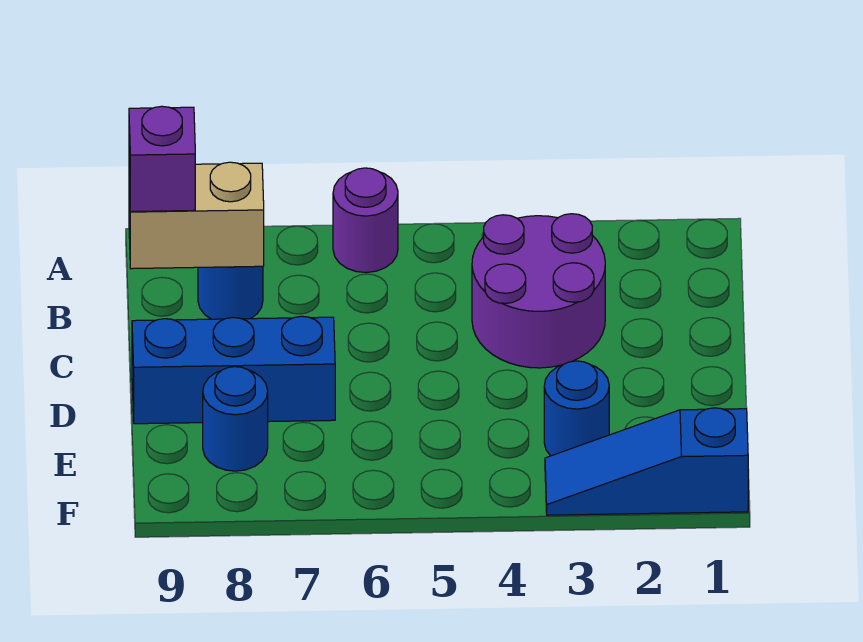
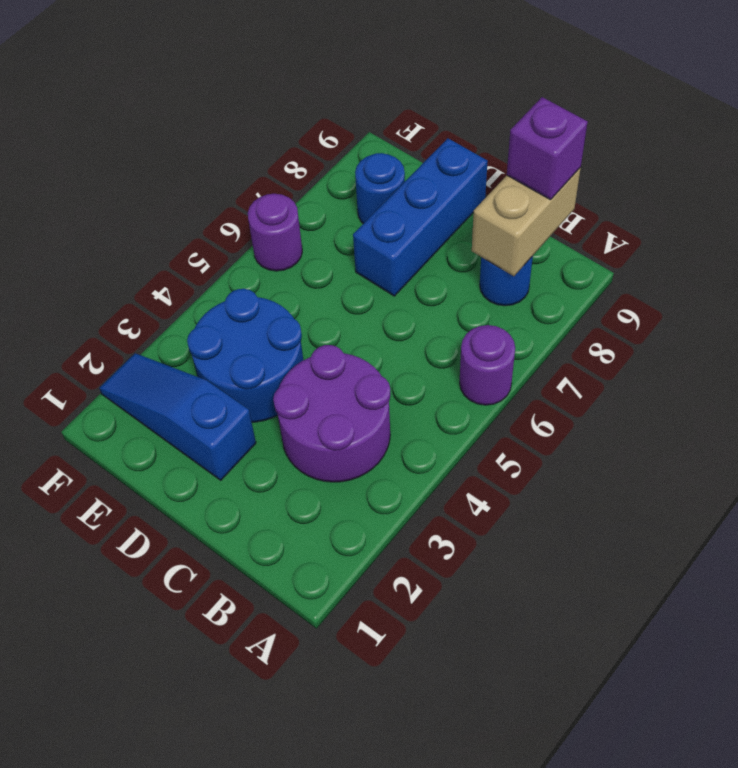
blue round brick E3 level 1 -> blue round brick D3:E4 level 1
blue slope F1:F3 level 1 top 1 -> blue slope D2:F2 level 1 top D
none -> purple round brick F6 level 1

